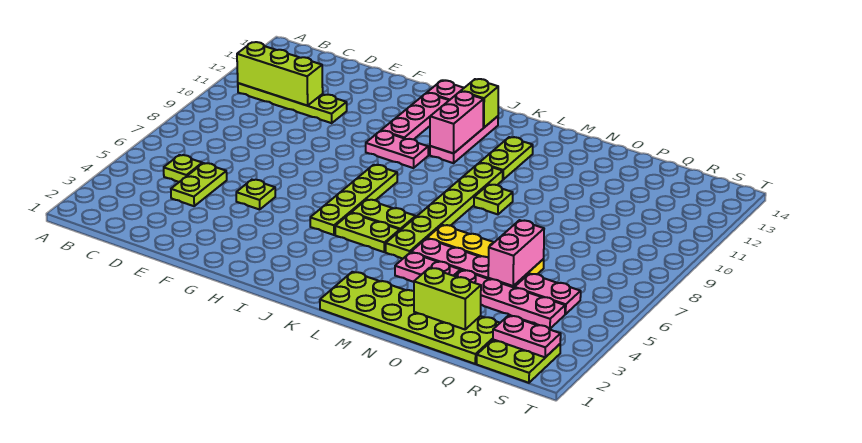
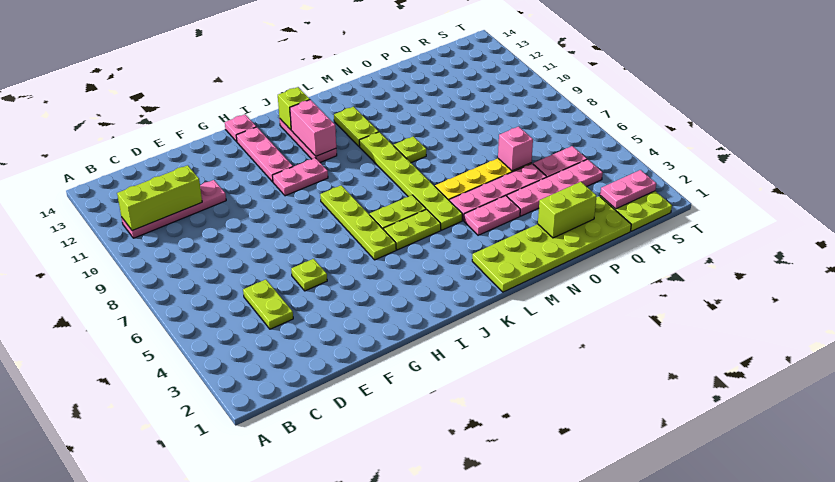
lime plate B11:E11 level 1 -> pink plate B11:E11 level 1
lime plate C5 level 1 -> none
pink brick P5:P6 level 2 -> pink brick P6 level 2

